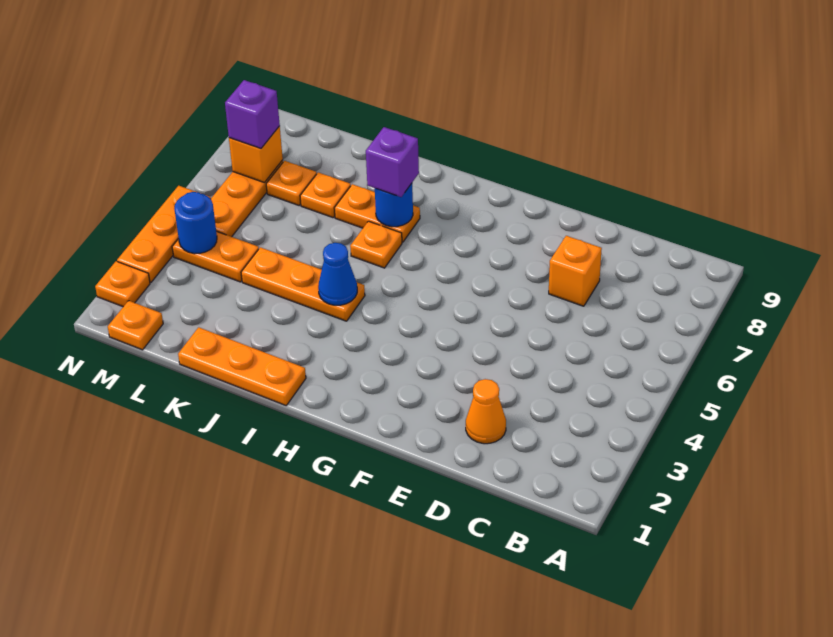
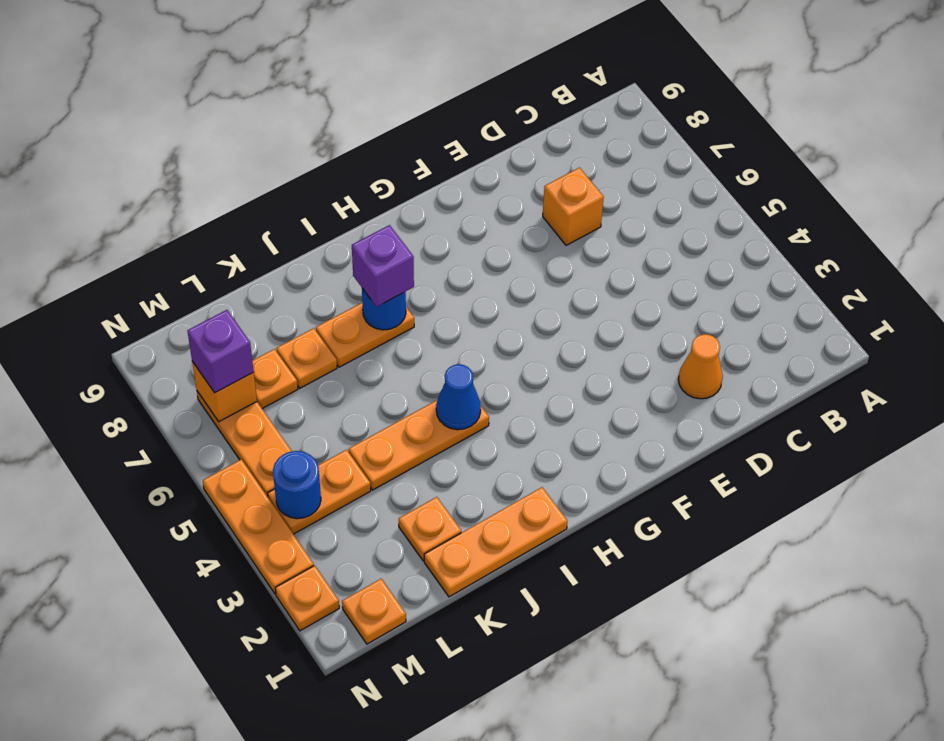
orange plate I6 level 1 -> orange plate K2 level 1

